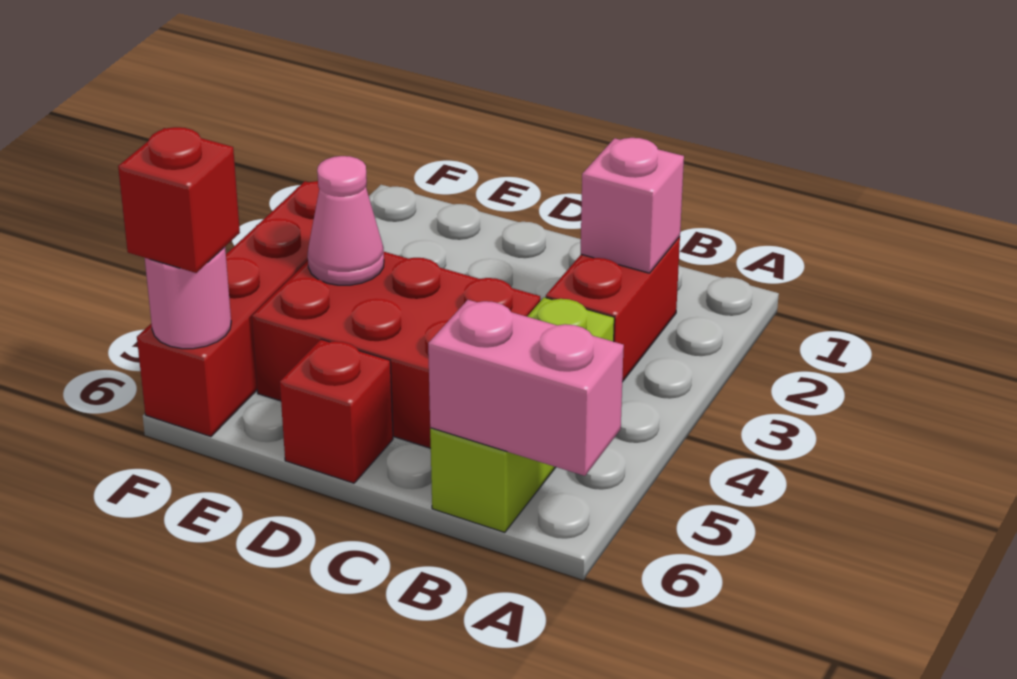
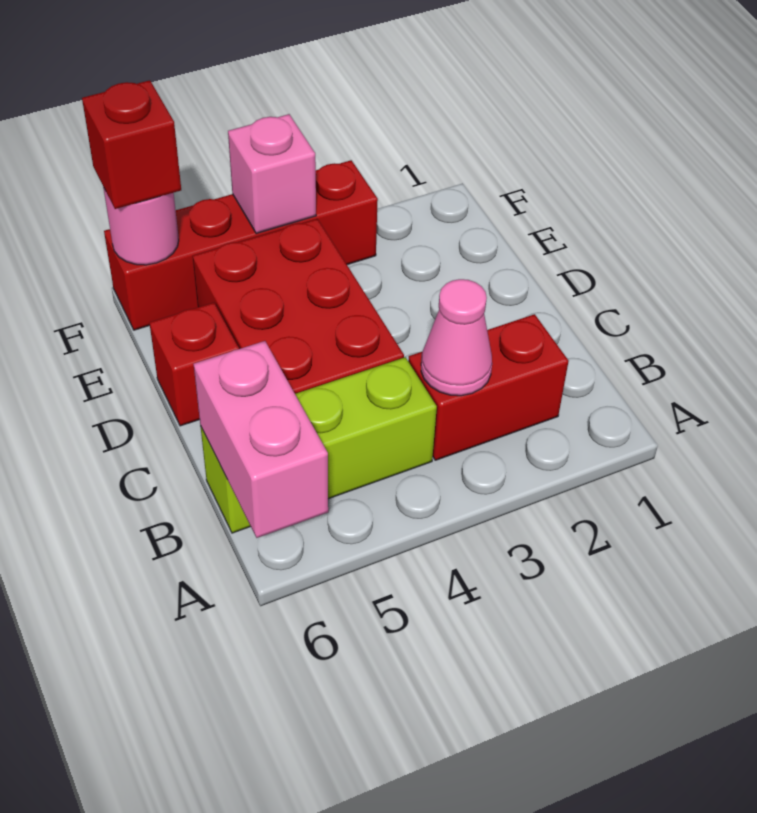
pink brick B2 level 2 -> pink brick F4 level 2
pink cone E4 level 2 -> pink cone B3 level 2

